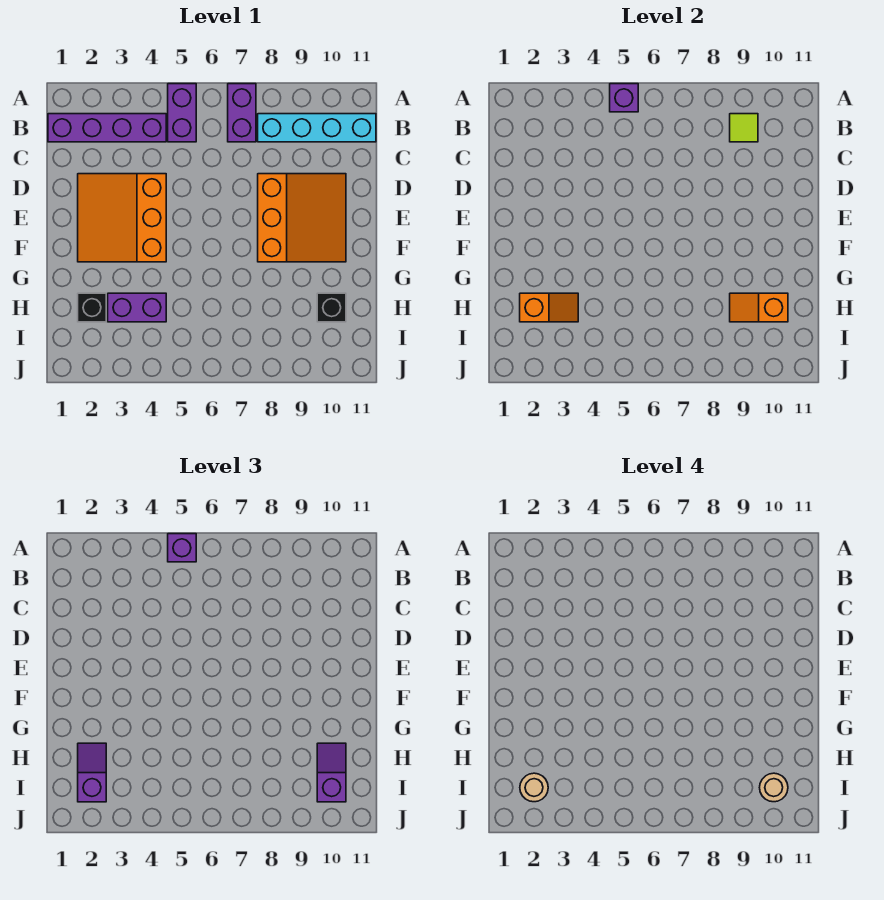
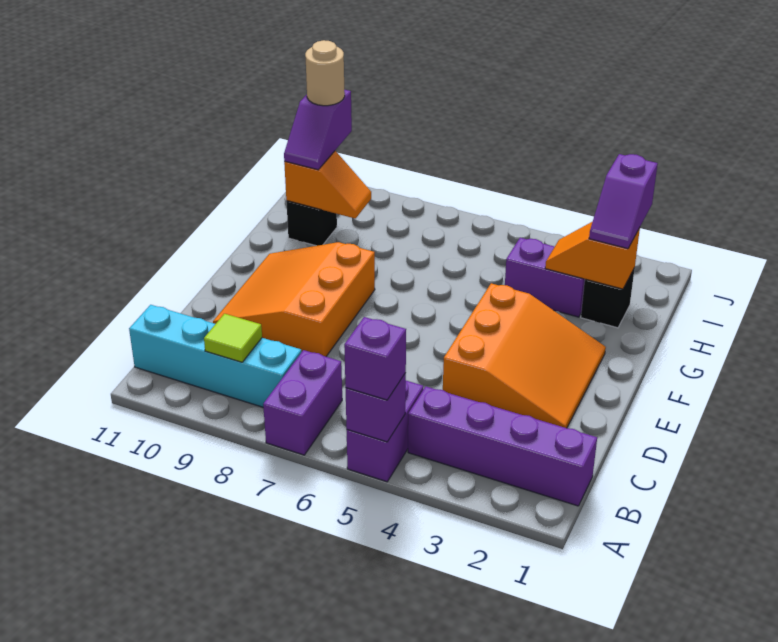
tan round brick I2 level 4 -> none

